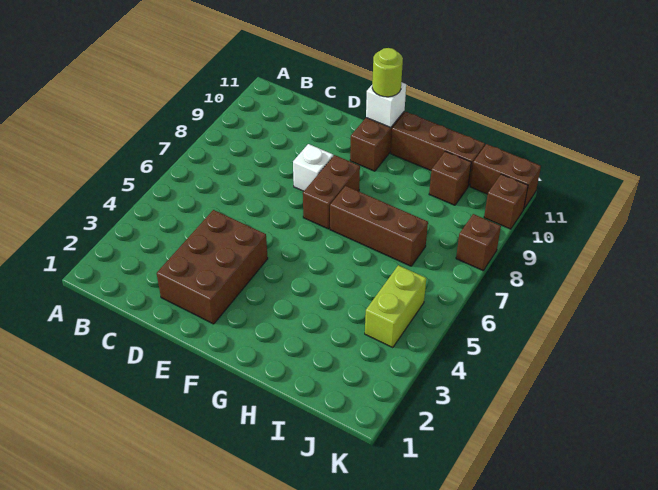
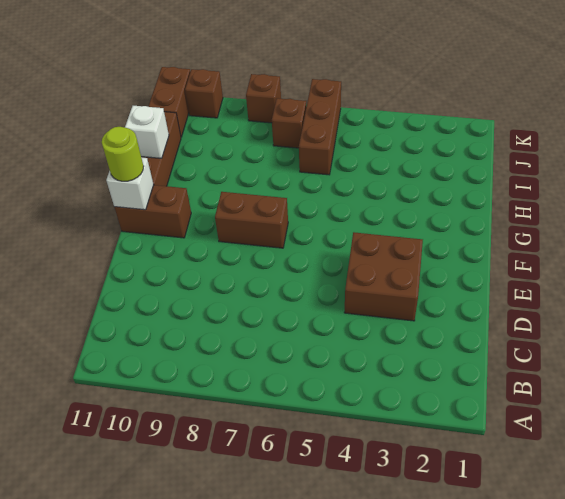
brown brick D2:E4 level 1 -> brown brick D3:E4 level 1
white brick E8 level 1 -> white brick H11 level 2
brown brick G7:I7 level 1 -> brown brick I6:K6 level 1
brown brick I10 level 1 -> brown brick J7 level 1
lime brick J4:J5 level 1 -> none

